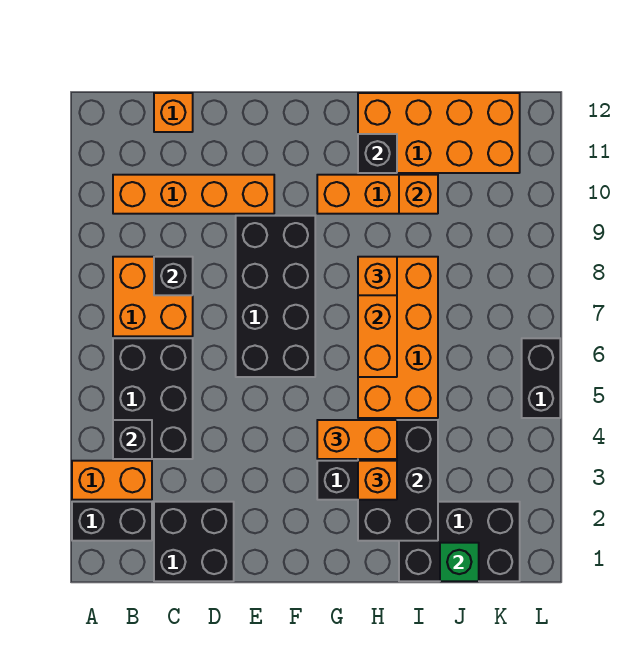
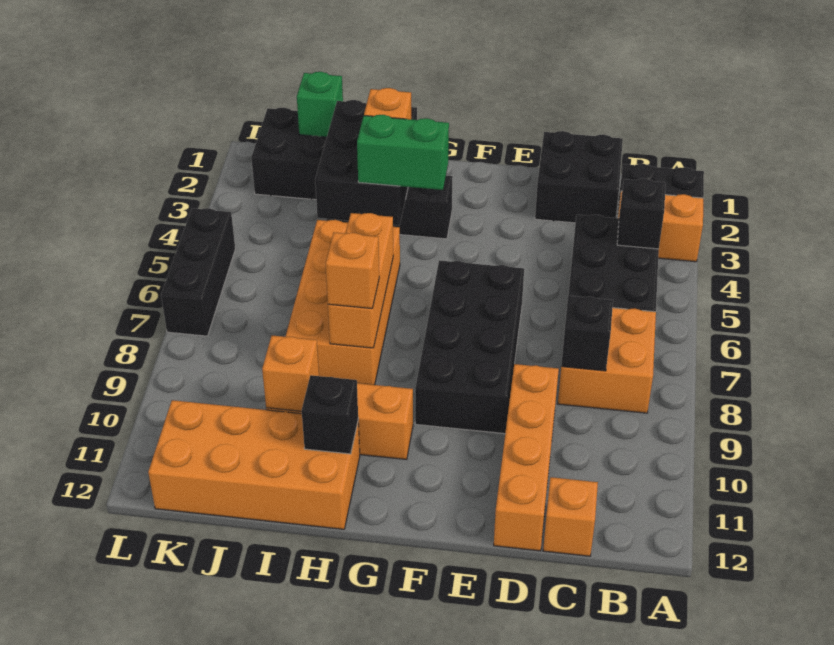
orange brick B10:E10 level 1 -> orange brick D9:D12 level 1
orange brick G4:H4 level 3 -> green brick G4:H4 level 3
black brick L5:L6 level 1 -> black brick L5:L7 level 1

